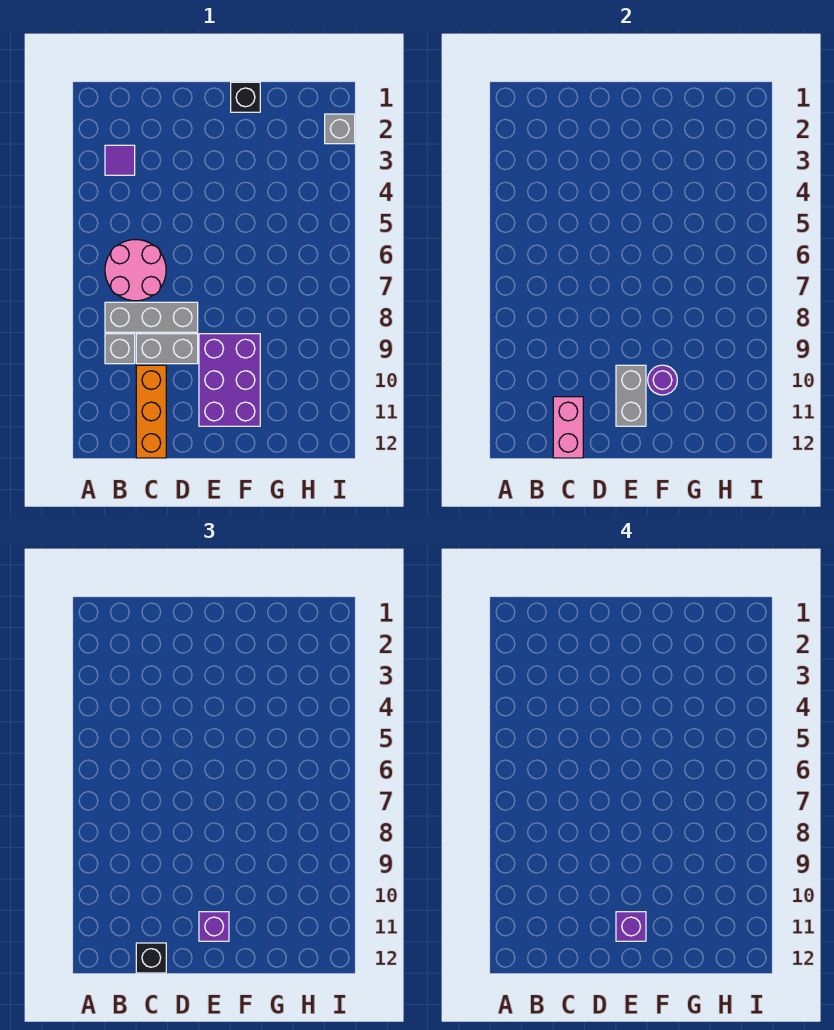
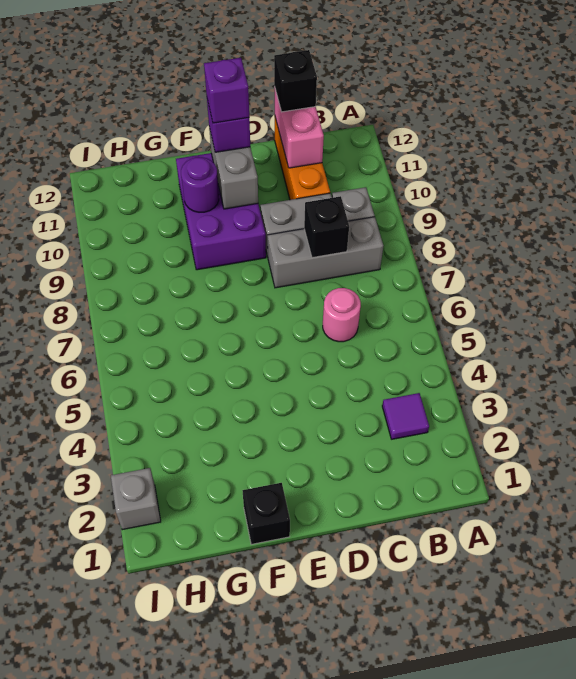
pink round brick B6:C7 level 1 -> pink round brick C6 level 1
none -> black brick C8 level 2

